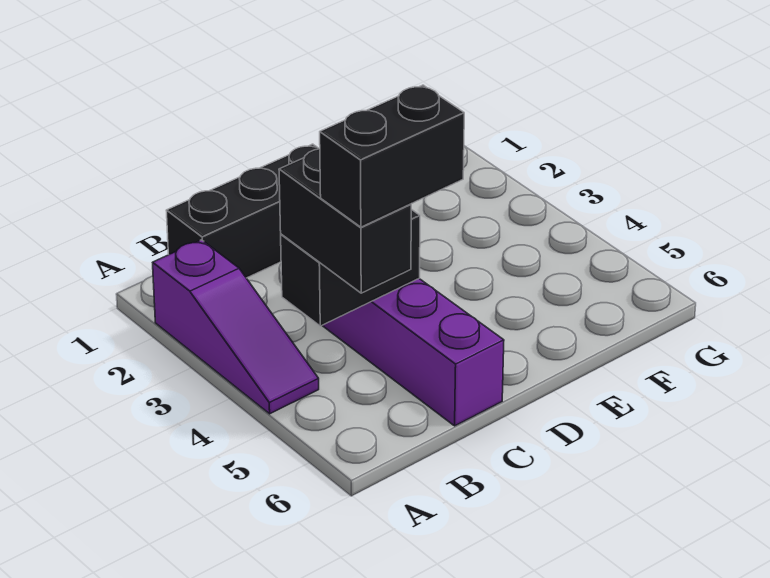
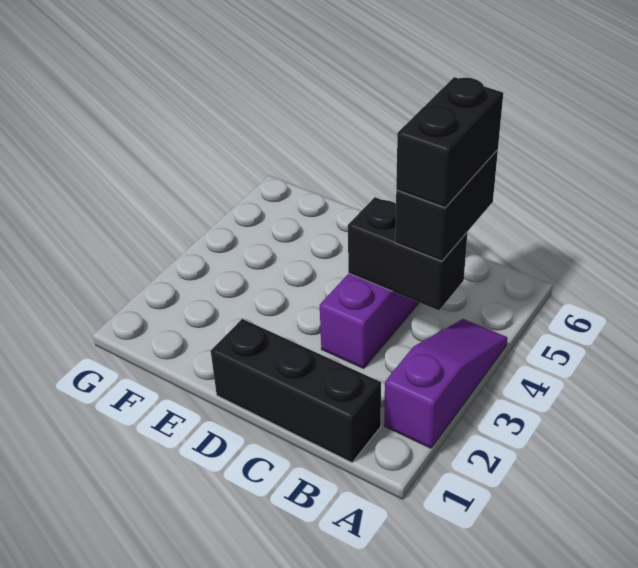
black brick B5:C5 level 4 -> black brick B4:B5 level 4

